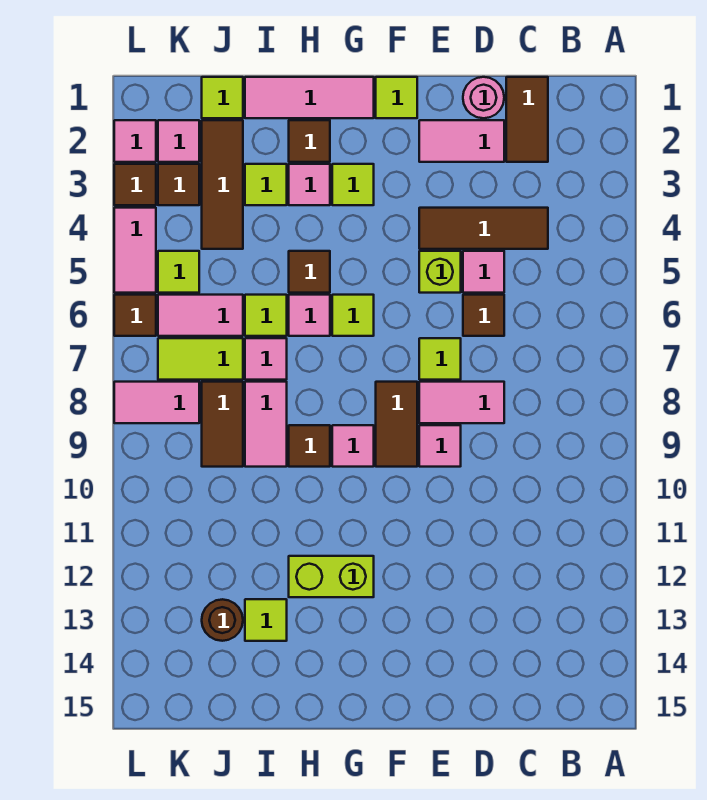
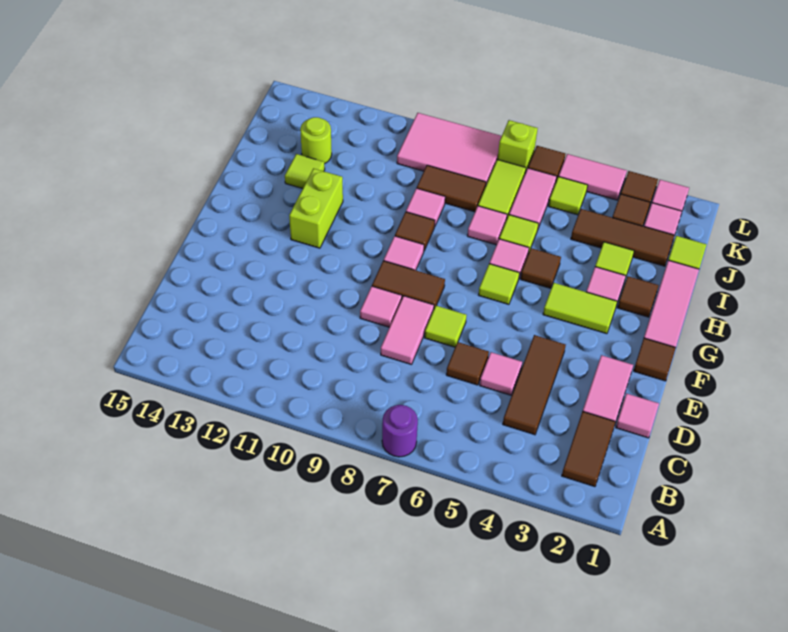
none -> purple round brick A7 level 1
brown tile C1:C2 level 1 -> brown tile B2:C2 level 1
pink round brick D1 level 1 -> pink tile D1 level 1
lime brick E5 level 1 -> lime brick L7 level 1
lime tile F1 level 1 -> brown tile F1 level 1
lime tile G3 level 1 -> lime tile G3:G4 level 1
pink tile I8:I9 level 1 -> pink tile I9 level 1
brown round brick J13 level 1 -> lime round brick J13 level 1
pink tile K8:L8 level 1 -> pink tile K8:L10 level 1

